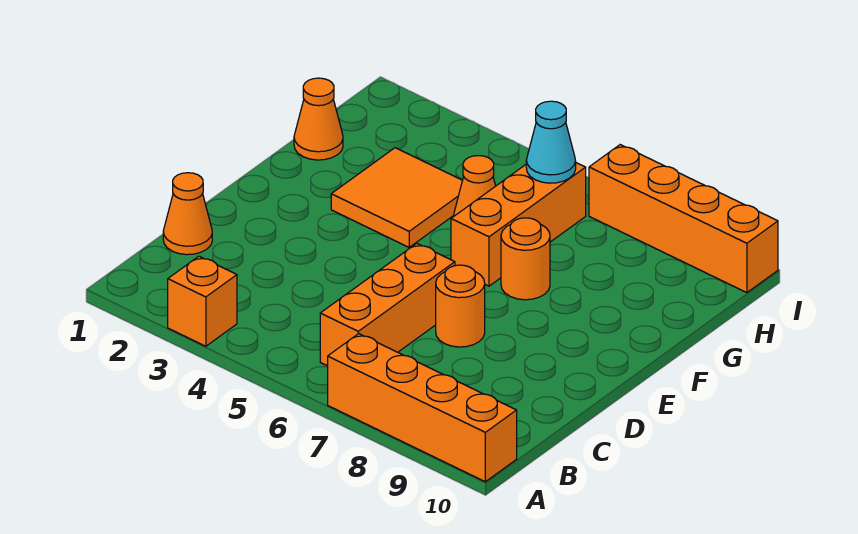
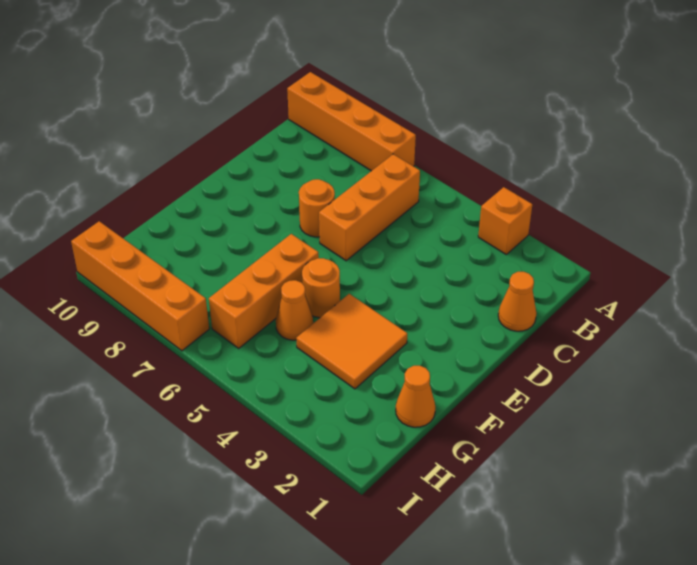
orange round brick F7 level 1 -> orange round brick F5 level 1
cyan cone H6 level 2 -> none

